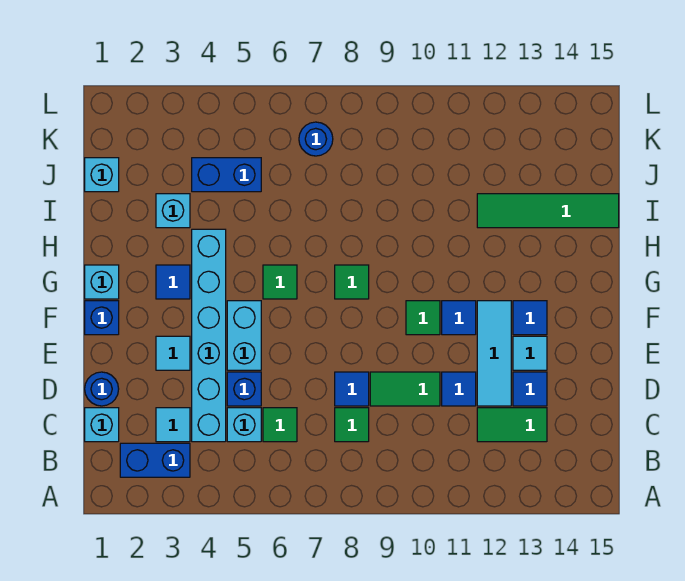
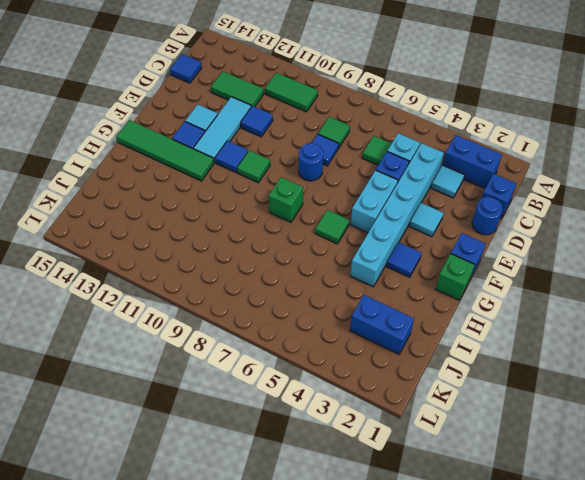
cyan brick C1 level 1 -> blue brick C1 level 1
green tile D9:D10 level 1 -> green tile B10:B11 level 1
blue tile D13 level 1 -> blue tile C15 level 1
cyan brick G1 level 1 -> green brick G1 level 1
green tile G8 level 1 -> green brick G8 level 1
cyan brick I3 level 1 -> none
green tile I12:I15 level 1 -> green tile G12:G15 level 1
cyan brick J1 level 1 -> none
blue brick J4:J5 level 1 -> blue brick J2:J3 level 1
blue round brick K7 level 1 -> blue round brick E8 level 1

